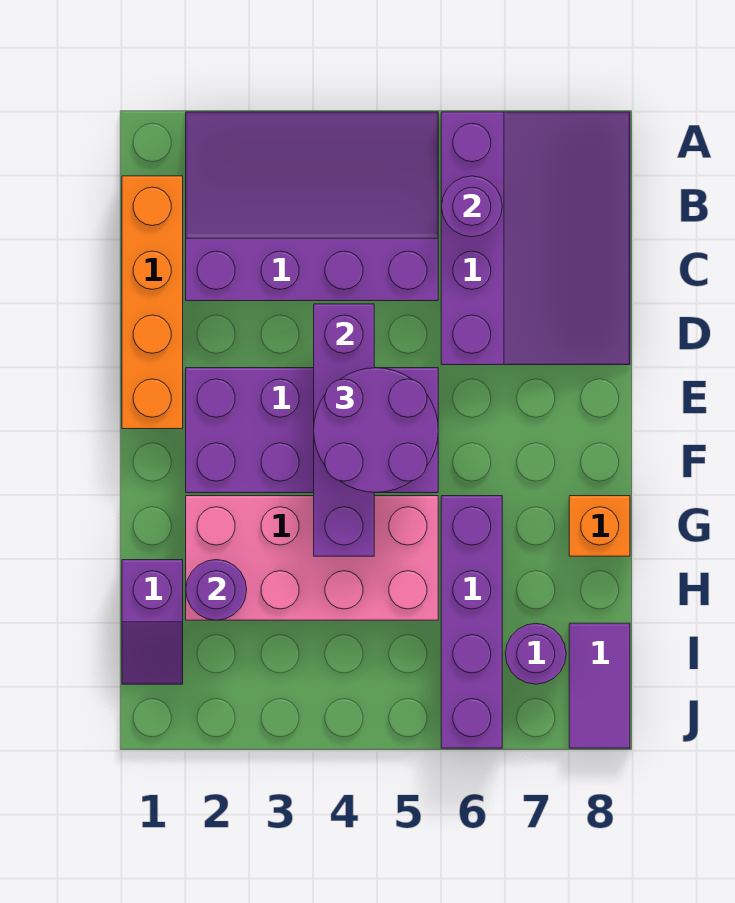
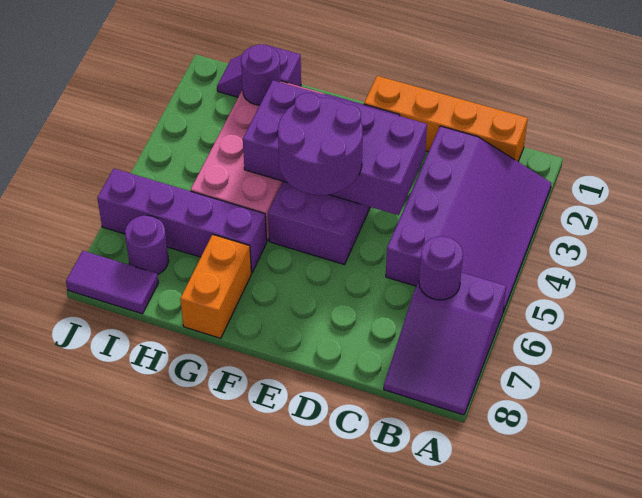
purple slope A6:D8 level 1 top 6 -> purple slope A6:B8 level 1 top 6
purple brick D4:G4 level 2 -> purple brick D3:G4 level 2
orange brick G8 level 1 -> orange brick G7:G8 level 1

